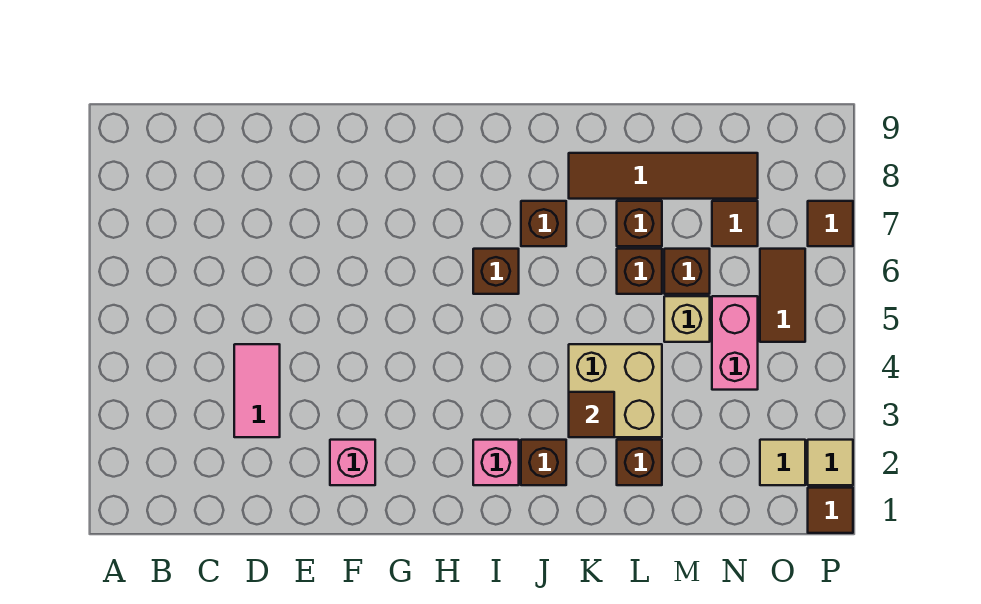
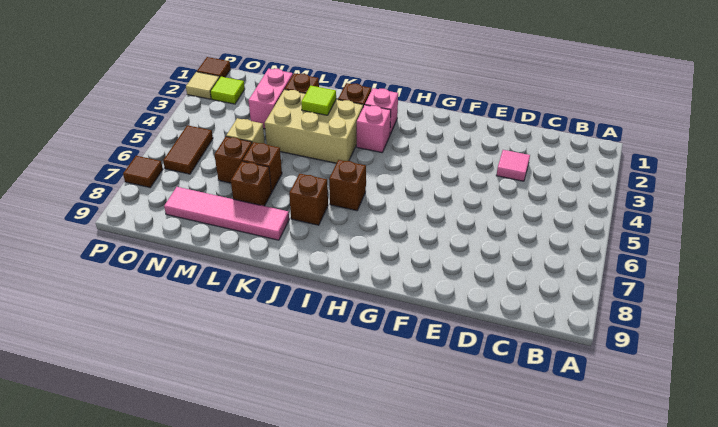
pink tile D3:D4 level 1 -> pink tile D3 level 1
pink brick F2 level 1 -> pink brick I3 level 1
tan brick K3:L4 level 1 -> tan brick J3:L4 level 1
brown tile K3 level 2 -> lime tile K3 level 2
brown tile K8:N8 level 1 -> pink tile K8:N8 level 1
pink brick N4:N5 level 1 -> pink brick M2:M3 level 1
brown tile N7 level 1 -> none
tan tile O2 level 1 -> lime tile O2 level 1

